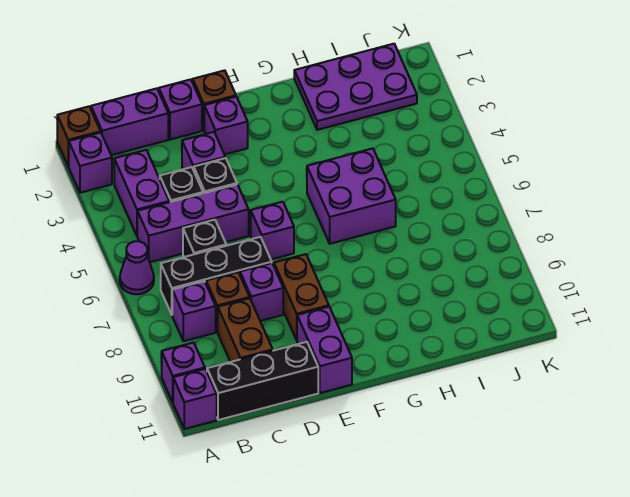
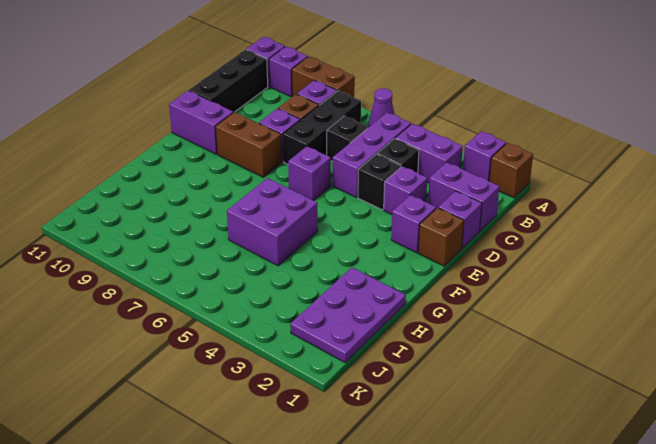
purple brick B1:C1 level 1 -> purple brick C1:C2 level 1
brown brick C9:C10 level 1 -> brown brick A8:A9 level 1

